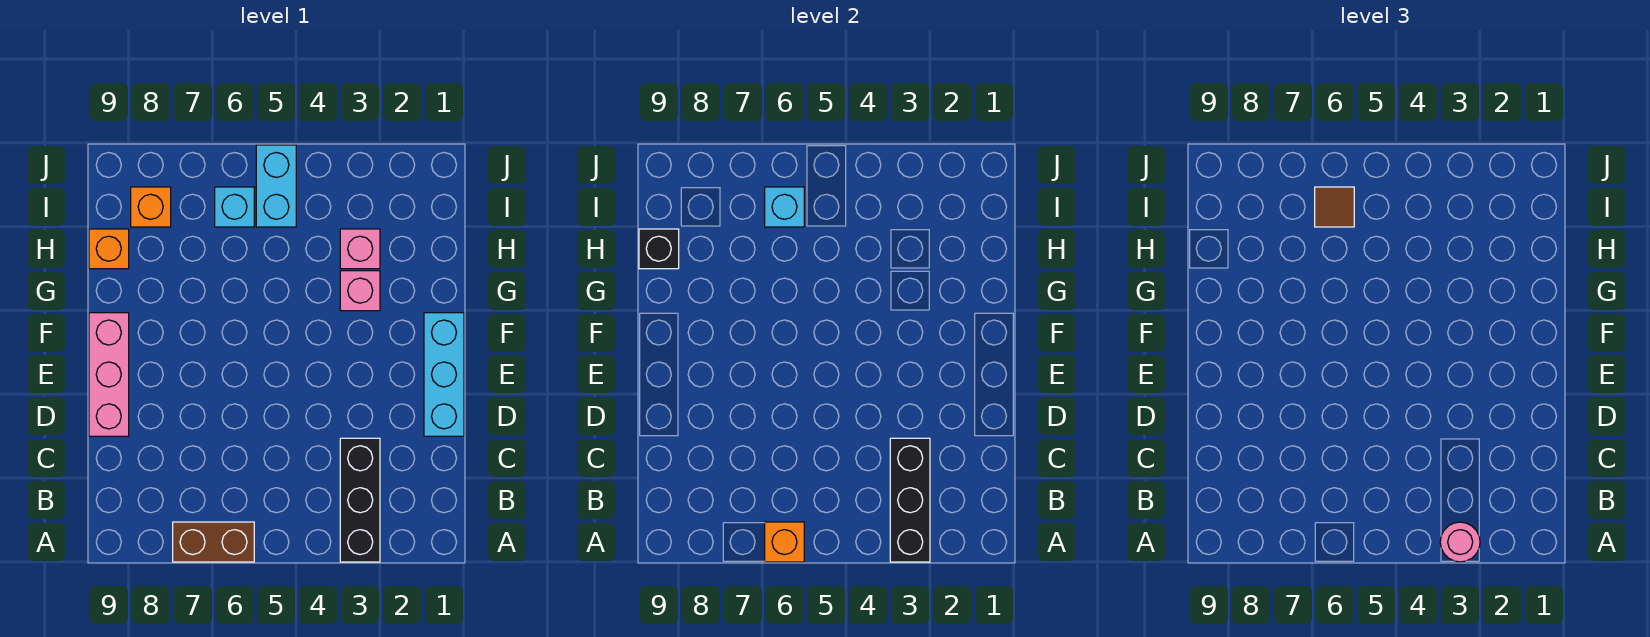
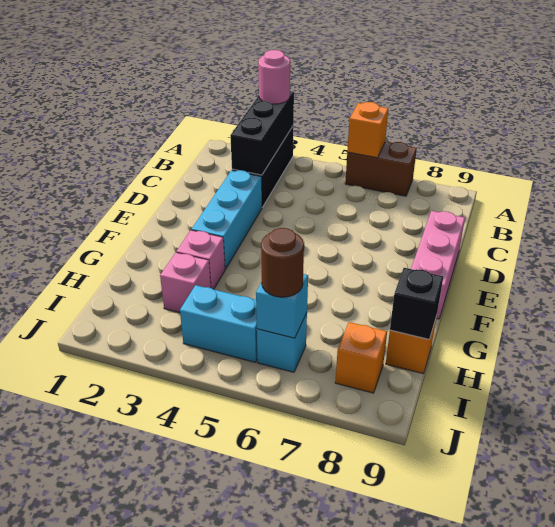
cyan brick D1:F1 level 1 -> cyan brick D3:F3 level 1
cyan brick I5:J5 level 1 -> cyan brick I4:I5 level 1
brown tile I6 level 3 -> brown round brick I6 level 3

